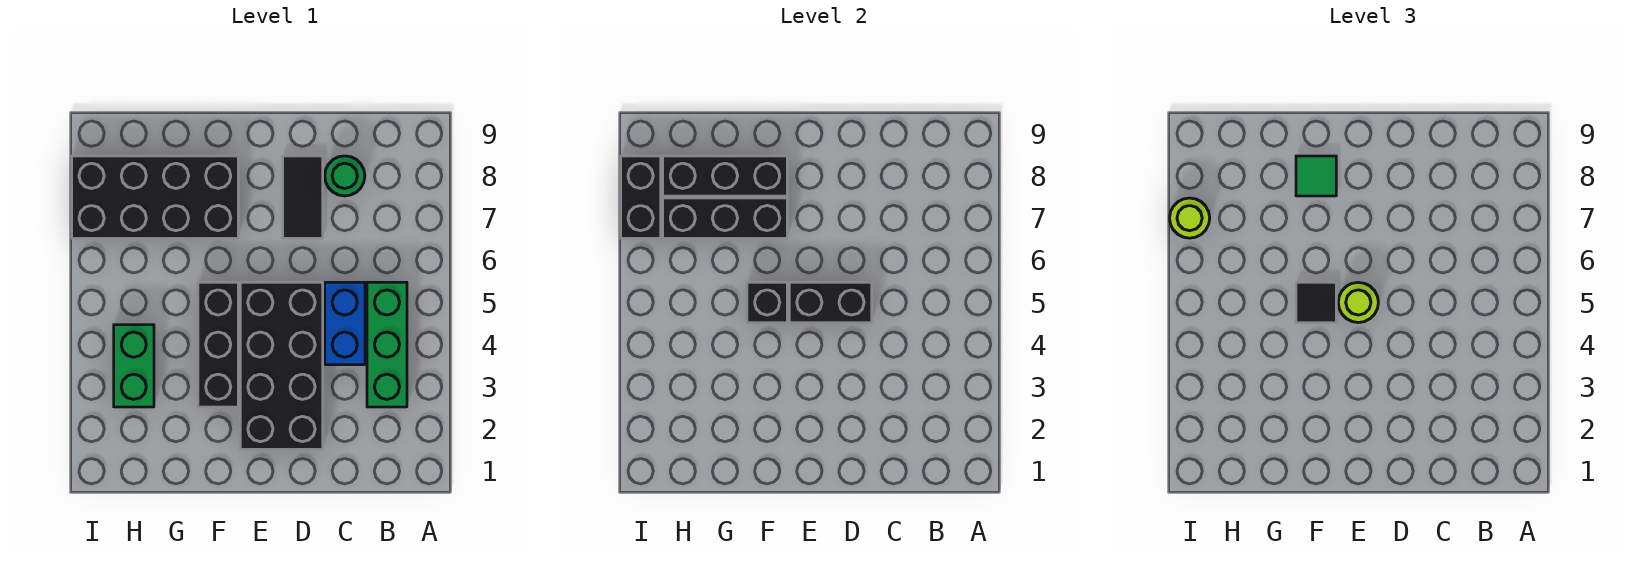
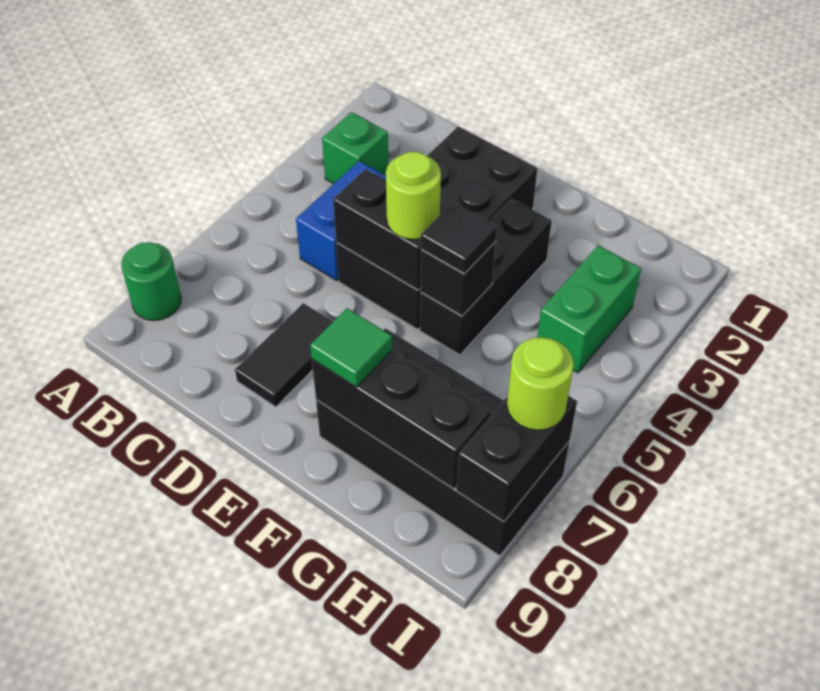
green brick B3:B5 level 1 -> green brick B3 level 1
green round brick C8 level 1 -> green round brick A8 level 1
black brick F7:H7 level 2 -> none

